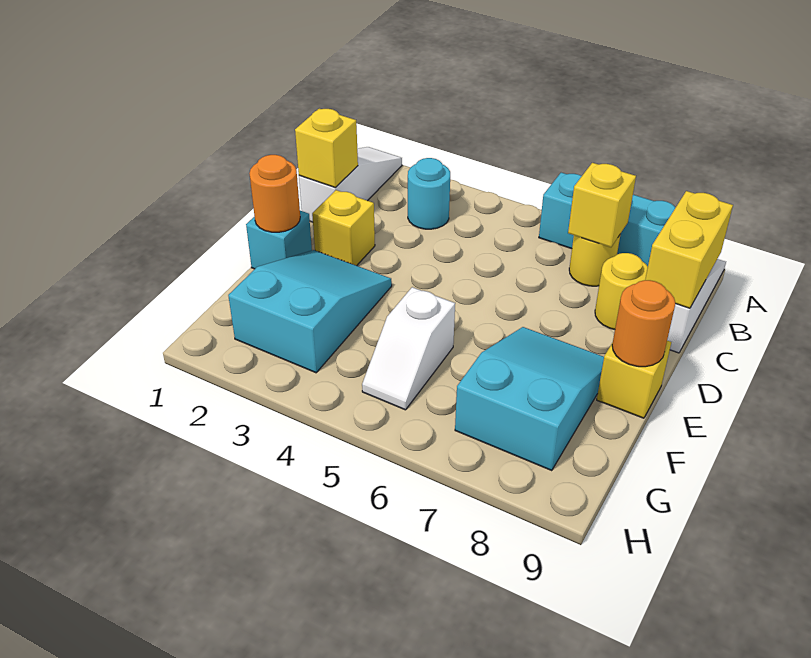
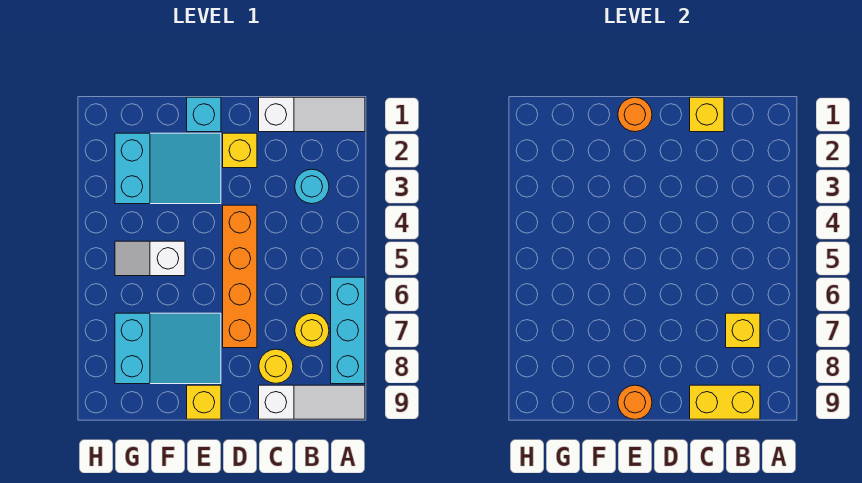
none -> orange brick D4:D7 level 1

